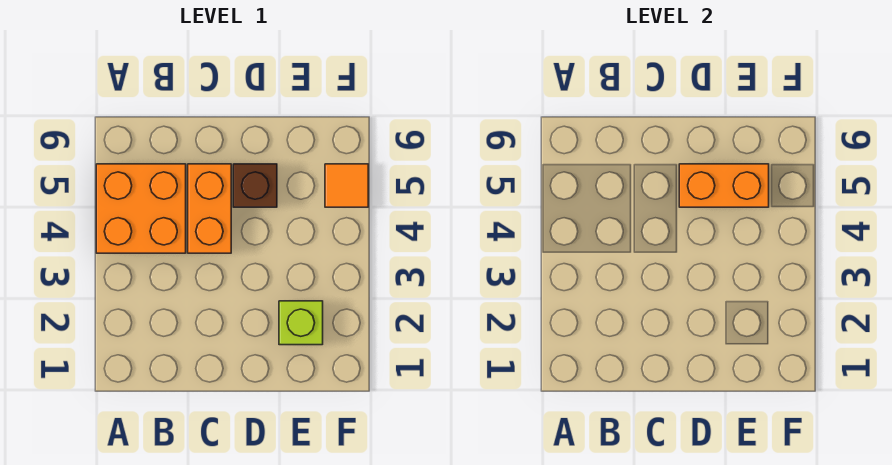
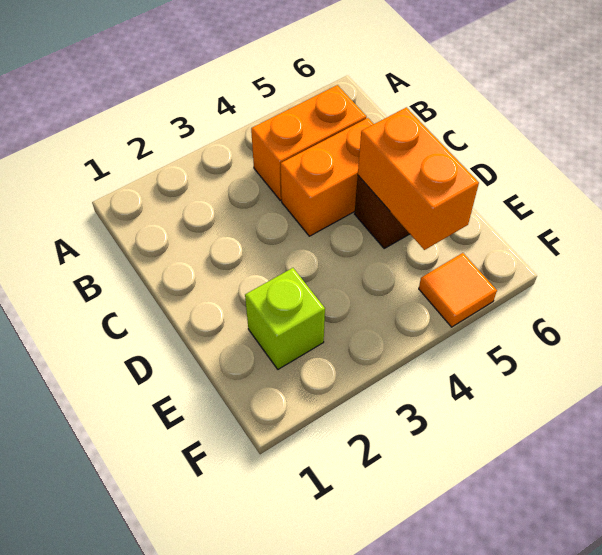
orange brick A4:B5 level 1 -> orange brick B4:B5 level 1

